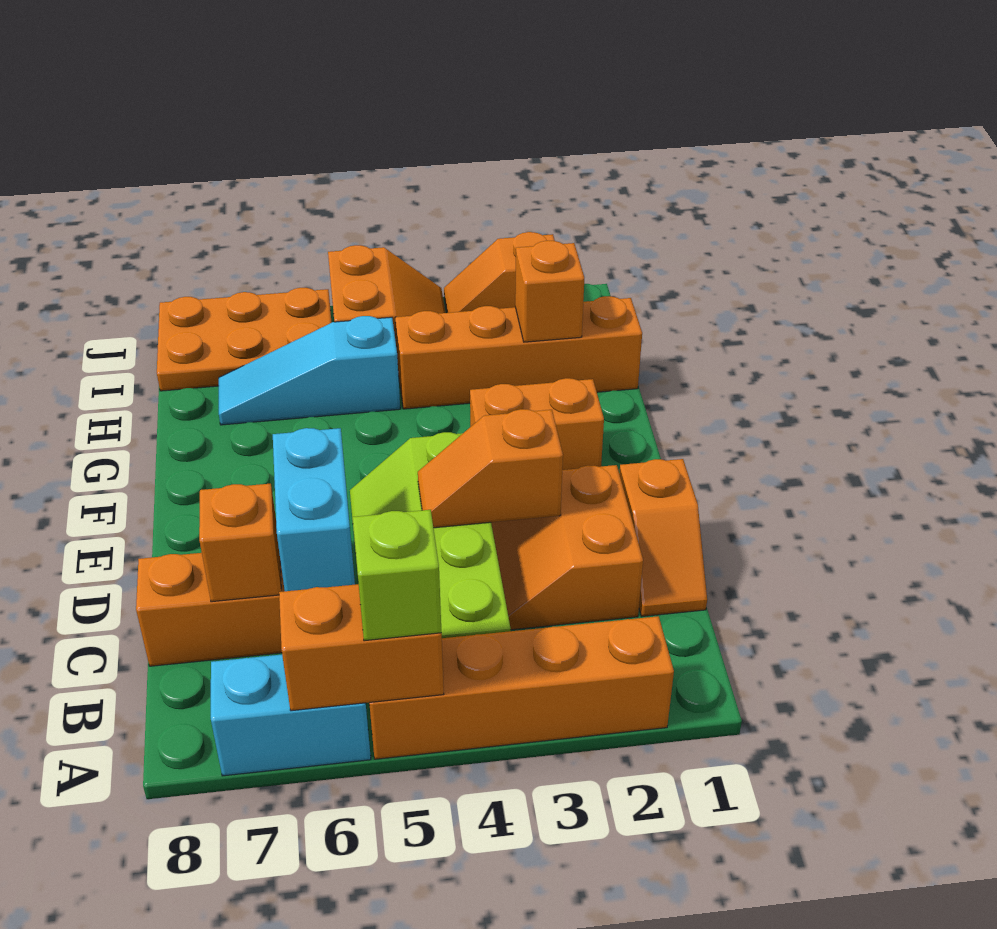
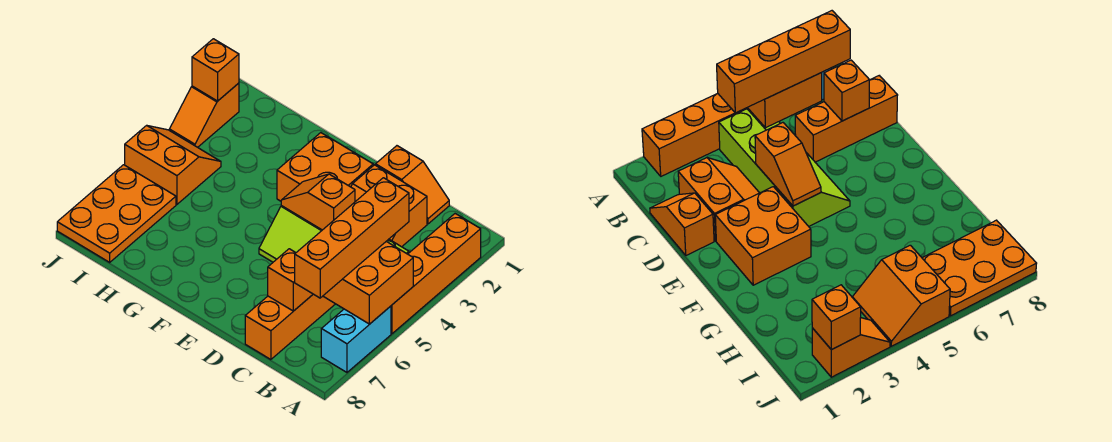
orange brick A5:A6 level 2 -> orange brick A5:B6 level 2
lime brick A5 level 3 -> none
cyan brick C6:D6 level 2 -> none
orange slope D3:D4 level 2 top 3 -> orange slope D4:E4 level 2 top D
orange brick F2:F3 level 1 -> orange brick E2:F3 level 1
orange brick H1:H4 level 1 -> orange brick B4:B7 level 3
orange brick H2 level 2 -> orange brick J2 level 2
cyan slope H5:H7 level 1 top 5 -> none

